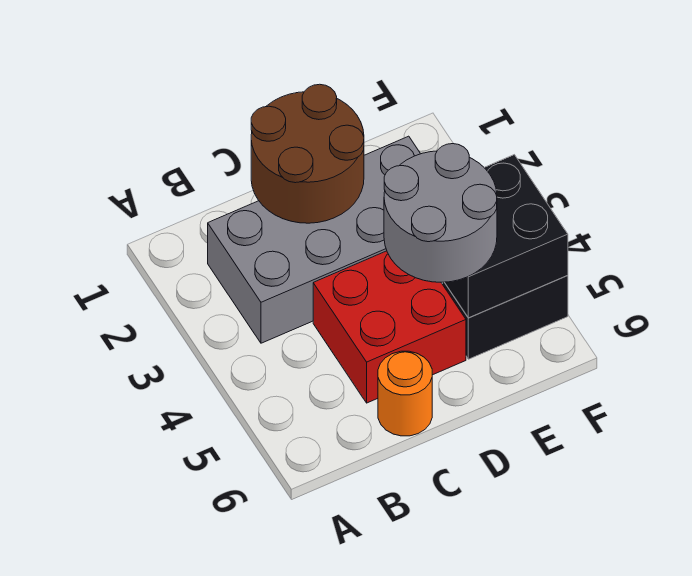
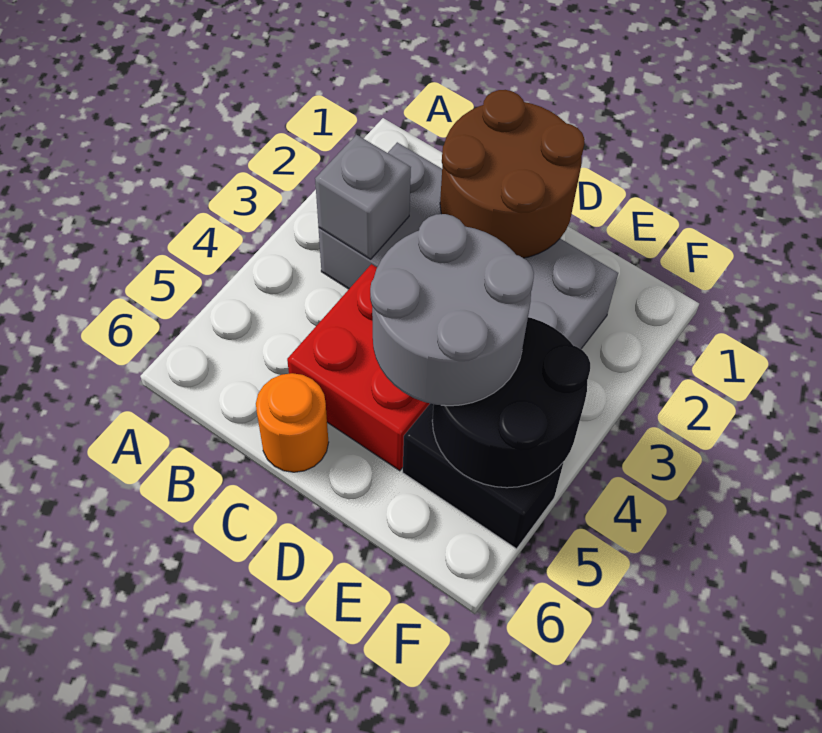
none -> grey brick B3 level 2
black brick E4:F5 level 2 -> black round brick E4:F5 level 2

